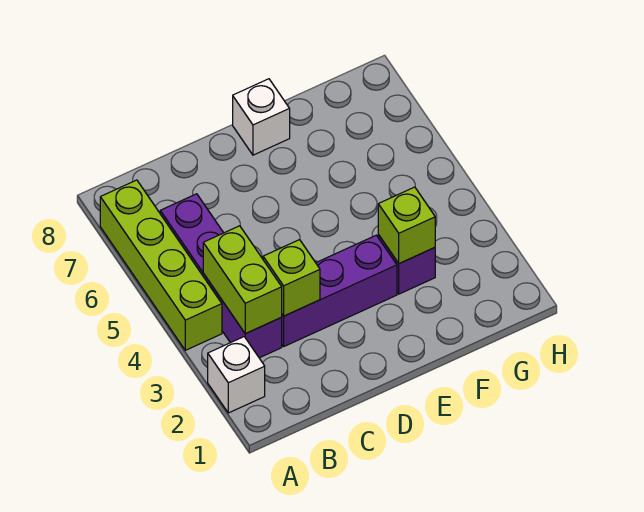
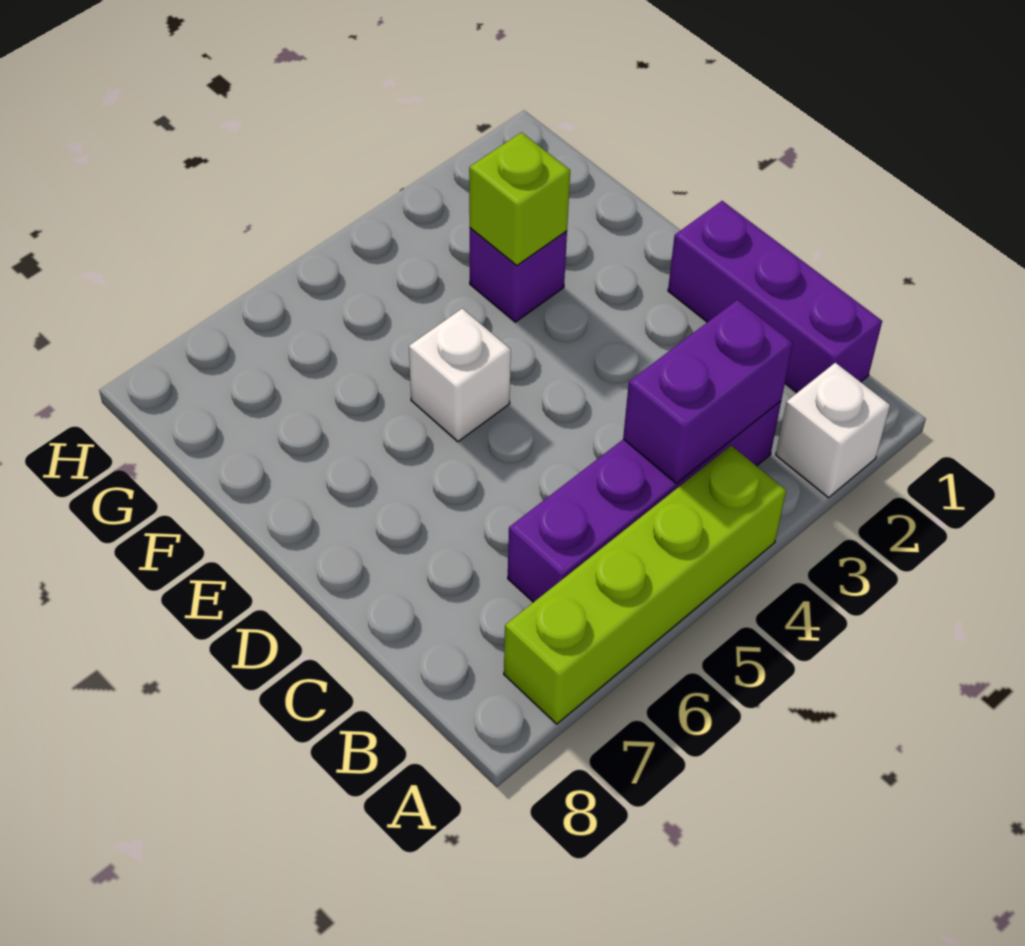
lime brick B3:B4 level 2 -> purple brick B3:B4 level 2
purple brick C3:E3 level 1 -> purple brick B1:D1 level 1
lime brick C3 level 2 -> none
white brick E8 level 1 -> white brick E5 level 1

